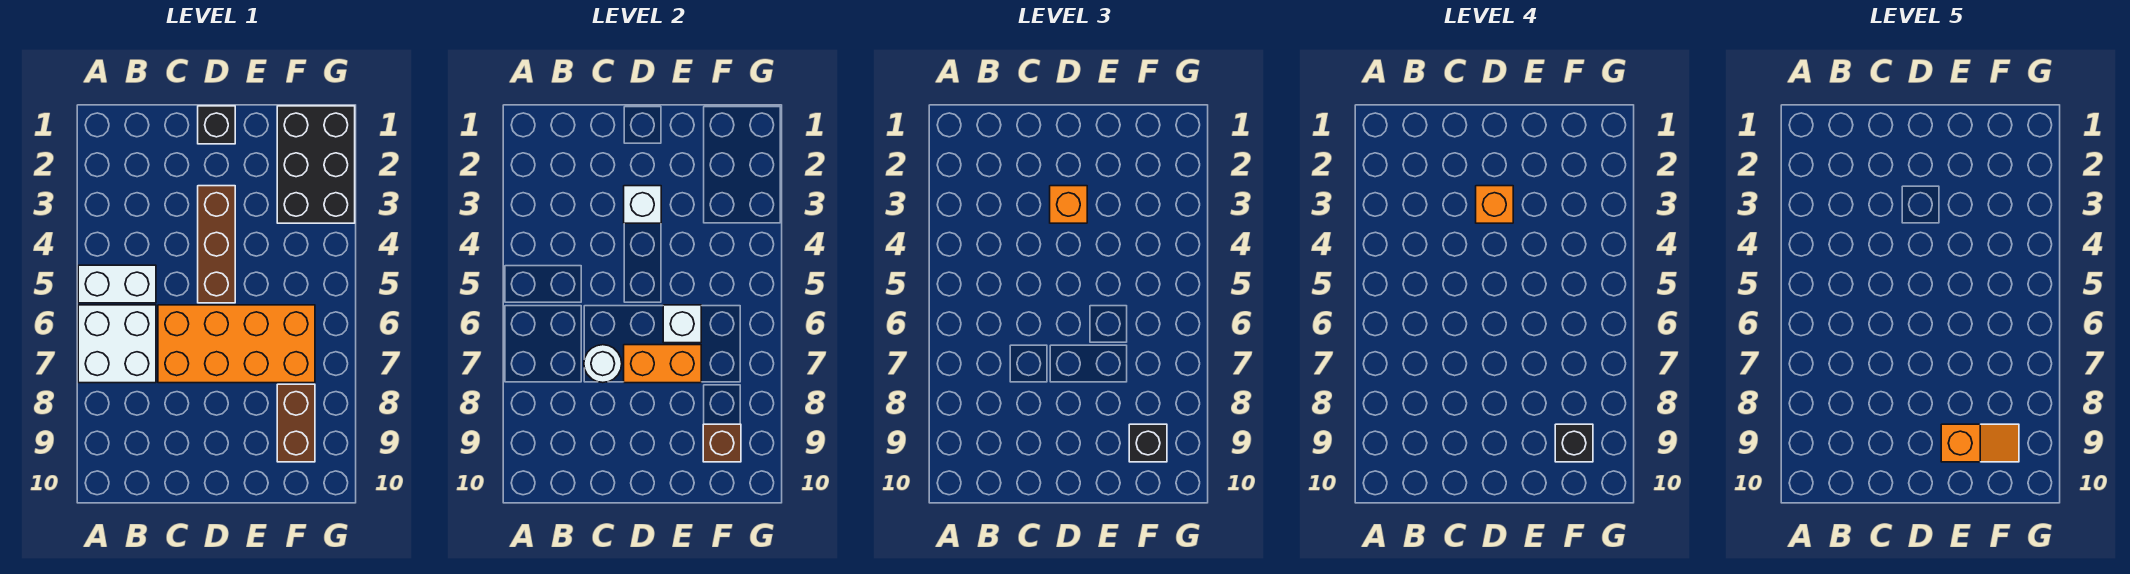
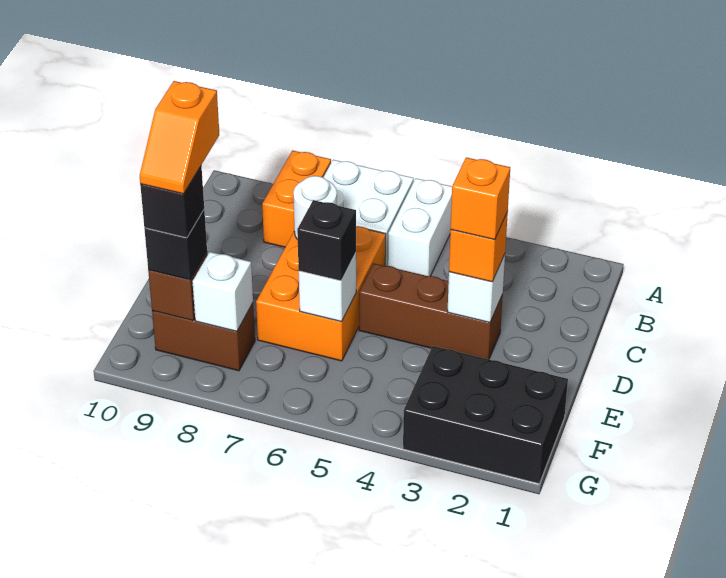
orange brick C6:F7 level 1 -> orange brick C6:E7 level 1
black brick D1 level 1 -> black brick E6 level 3
orange brick D7:E7 level 2 -> orange brick A8:B8 level 1
none -> white brick F8 level 2

